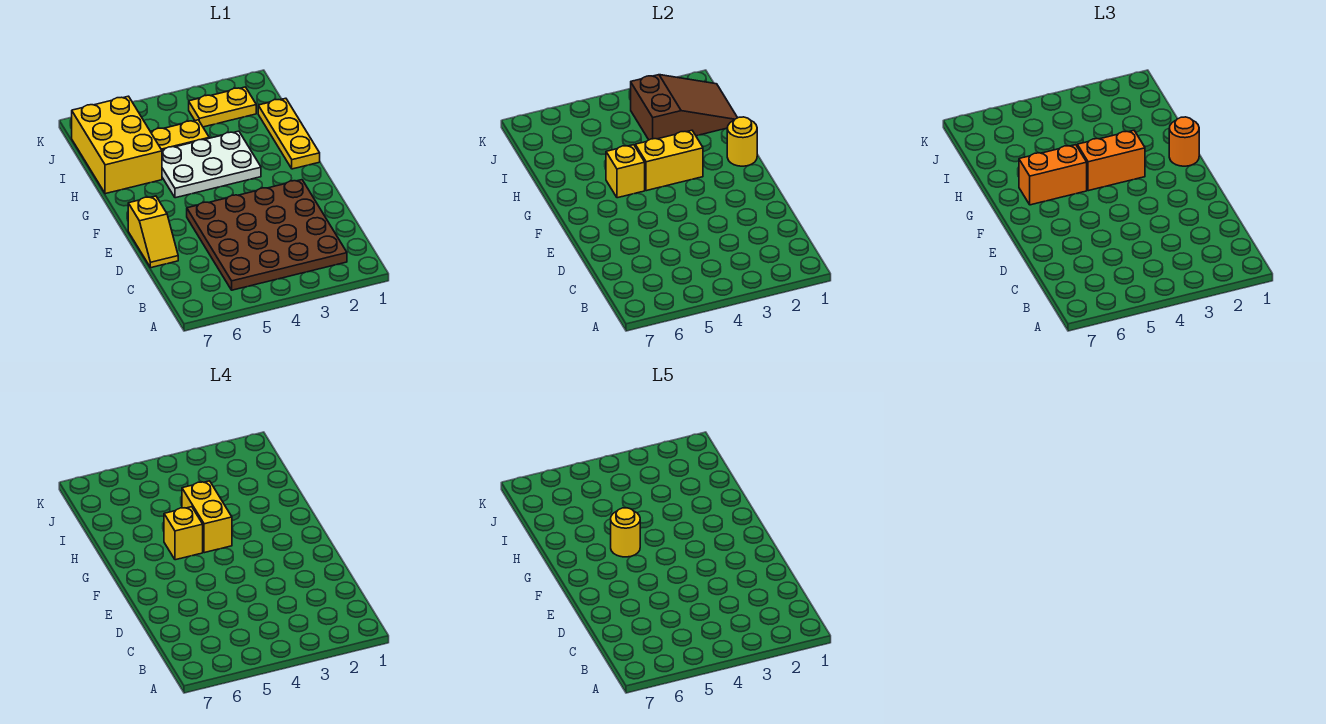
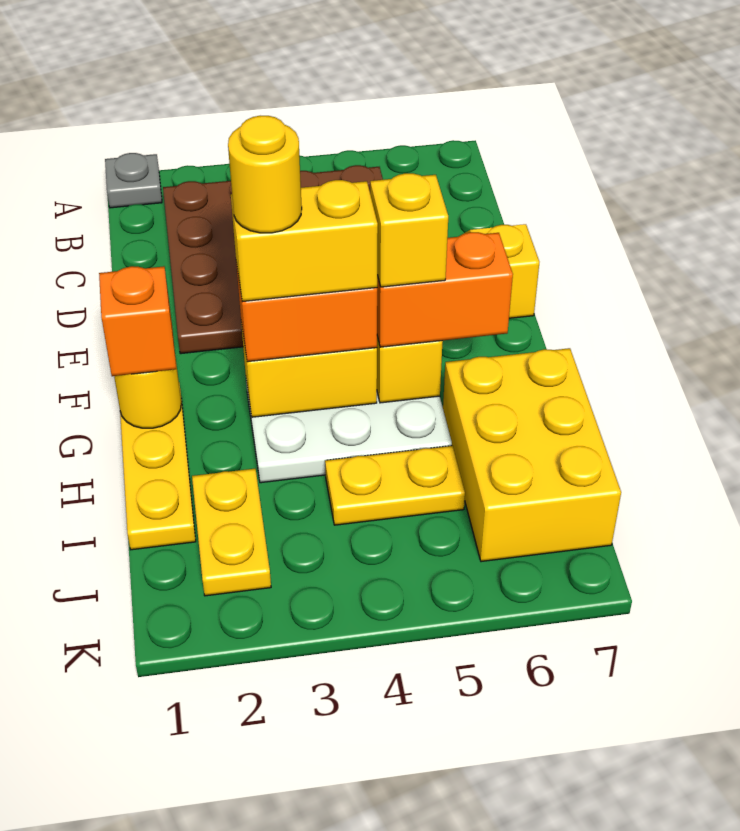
none -> grey plate A1 level 1
orange round brick G1 level 3 -> orange brick G1 level 3
yellow brick G4:H4 level 4 -> yellow brick G3:G4 level 4
yellow round brick G5 level 5 -> yellow round brick G3 level 5
brown slope I1:J3 level 2 top 3 -> none
yellow plate J2:J3 level 1 -> yellow plate I2:J2 level 1

